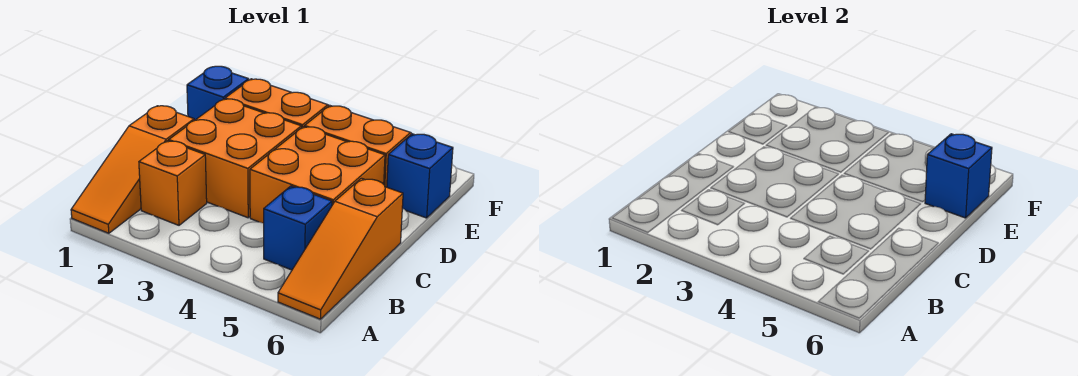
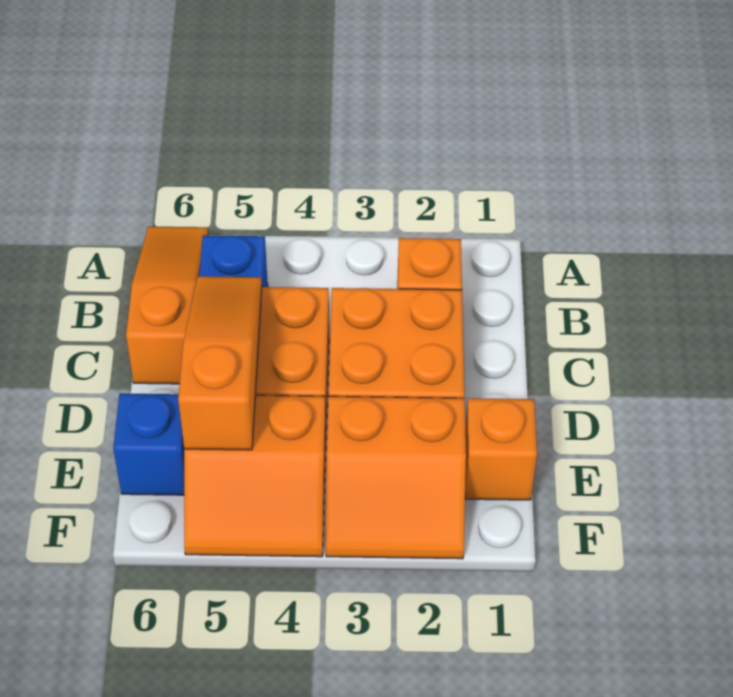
orange slope A1:C1 level 1 top C -> orange slope C5:E5 level 2 top E
blue brick E1 level 1 -> orange brick E1 level 1
blue brick E6 level 2 -> none

